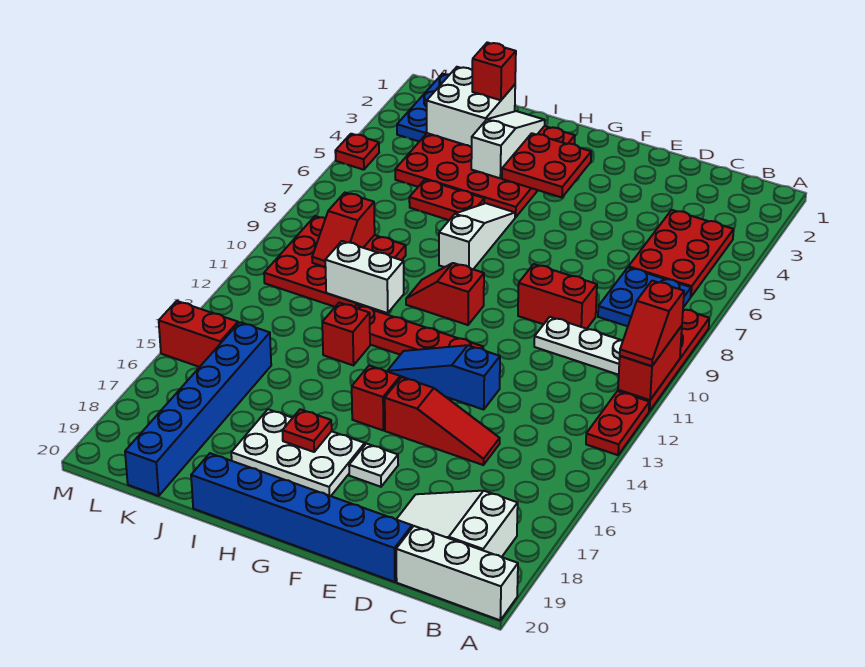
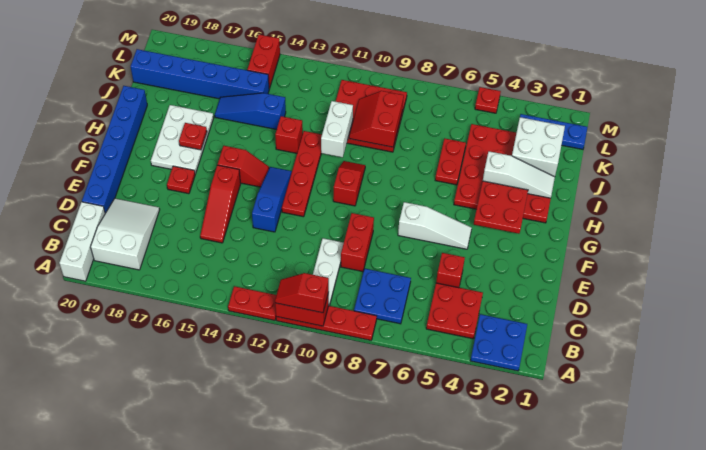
none -> blue plate A2:B3 level 1
red plate B4:C6 level 1 -> red plate B4:C5 level 1
white plate F17 level 1 -> red plate F17 level 1
white slope H6:H8 level 1 top 8 -> white slope F5:F7 level 1 top 7
red brick J2 level 3 -> red brick D5 level 1
none -> blue slope J14:J16 level 1 top 14
red slope K9:K10 level 2 top 9 -> red slope J9:K10 level 2 top 9

